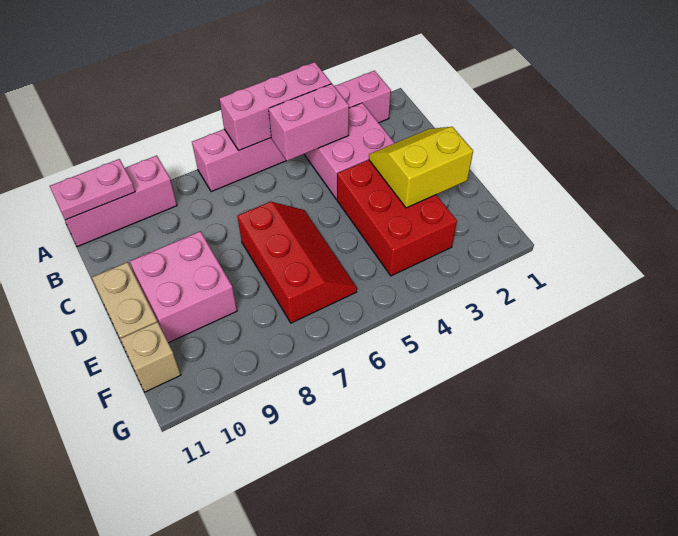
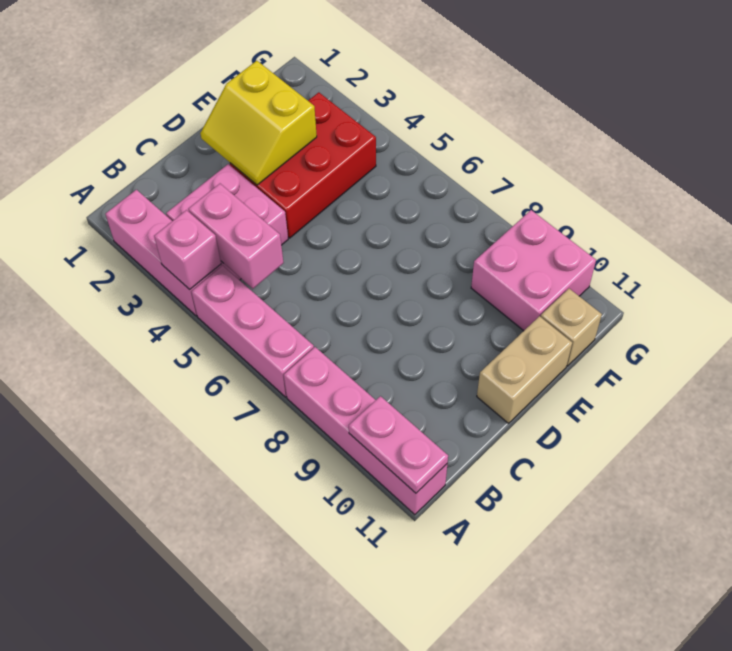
pink brick A4:A6 level 2 -> pink brick A4 level 2
pink brick A9:A11 level 1 -> pink brick A8:A11 level 1
red slope D6:F7 level 1 top 7 -> none
pink brick D9:E10 level 1 -> pink brick F9:G10 level 1

